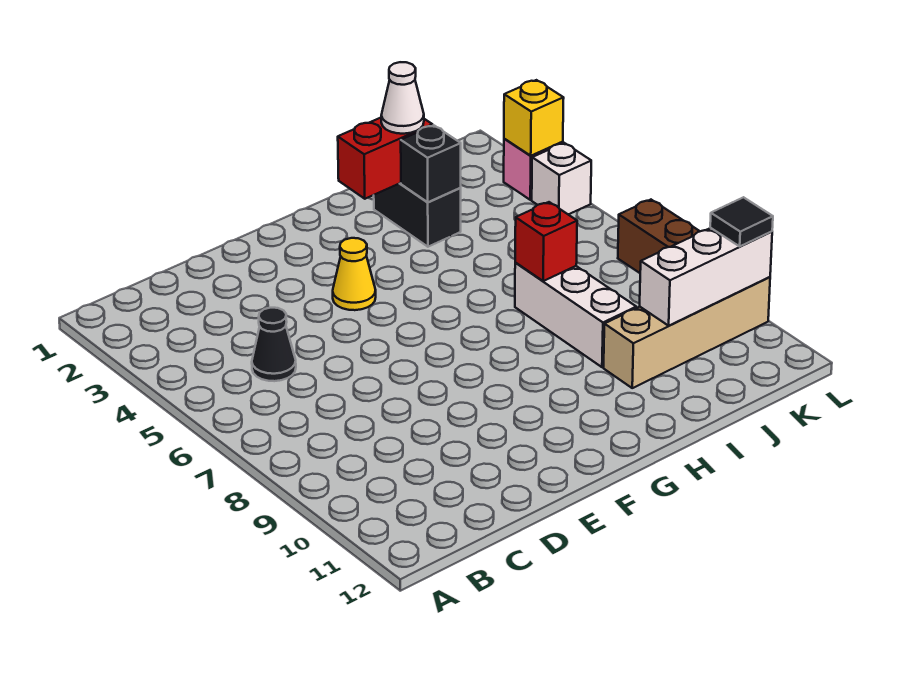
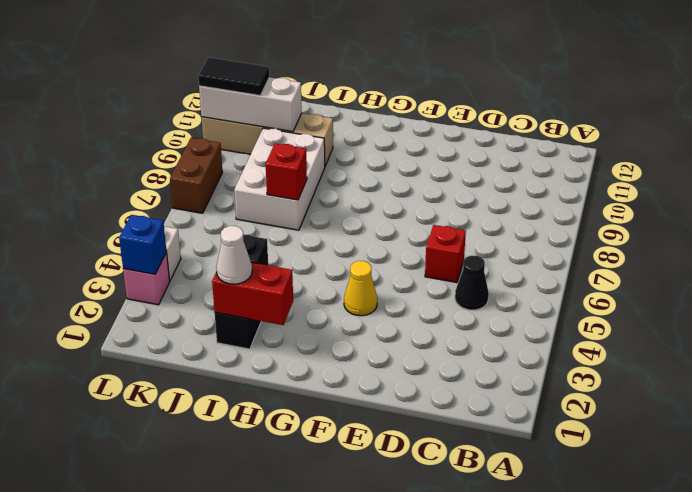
none -> red brick D6 level 1
white brick I7:I9 level 1 -> white brick I7:J9 level 1
yellow brick L3 level 2 -> blue brick L3 level 2
black tile L10 level 3 -> black tile K10:L10 level 3

